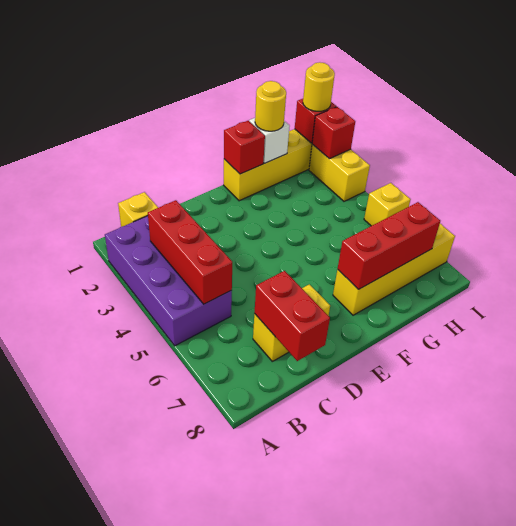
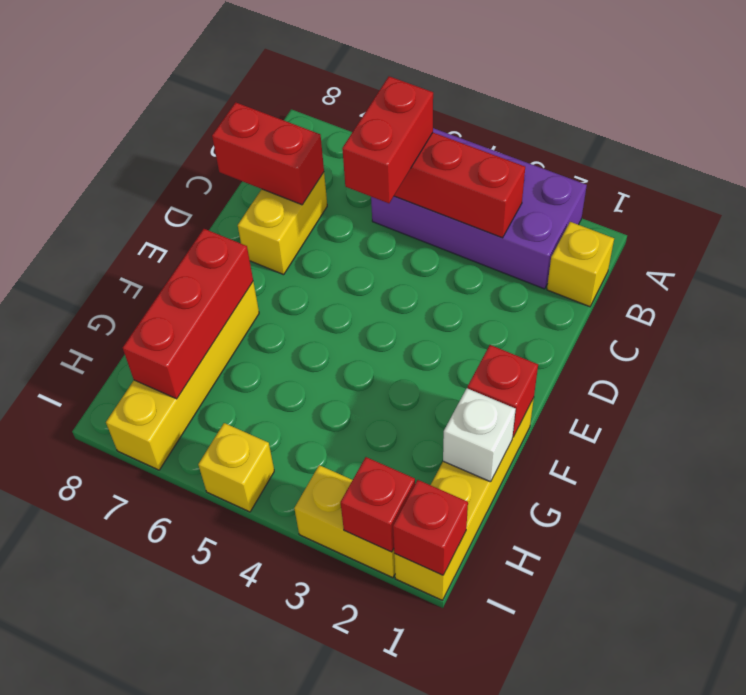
none -> red brick B5:C5 level 3
yellow round brick G1 level 3 -> none
yellow round brick I1 level 3 -> none

